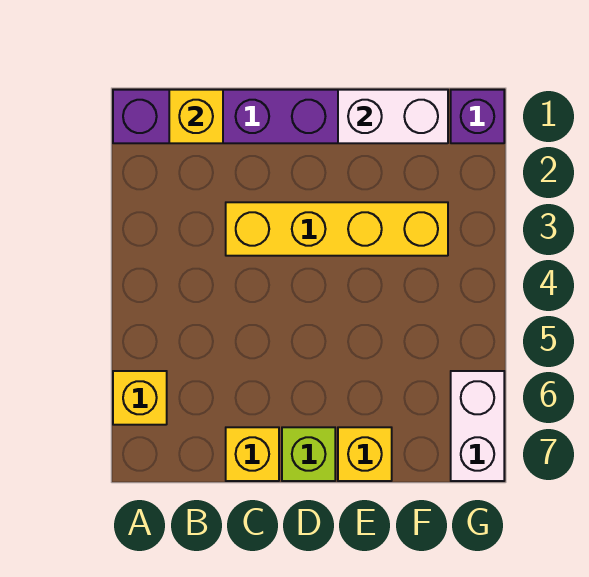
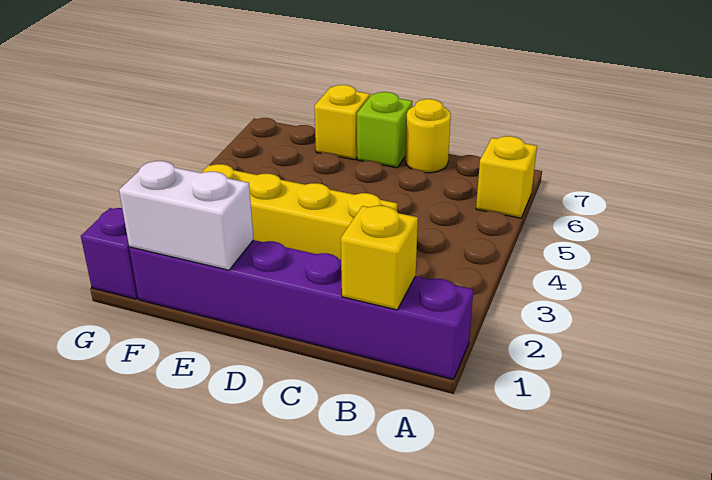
yellow brick C7 level 1 -> yellow round brick C7 level 1
white brick G6:G7 level 1 -> none

